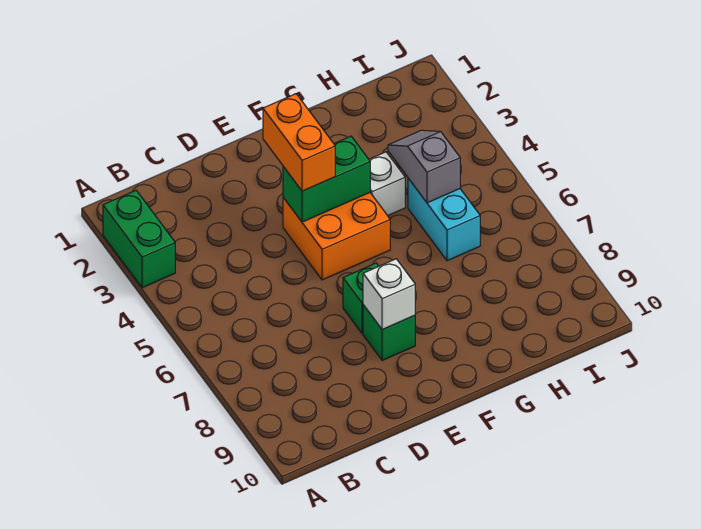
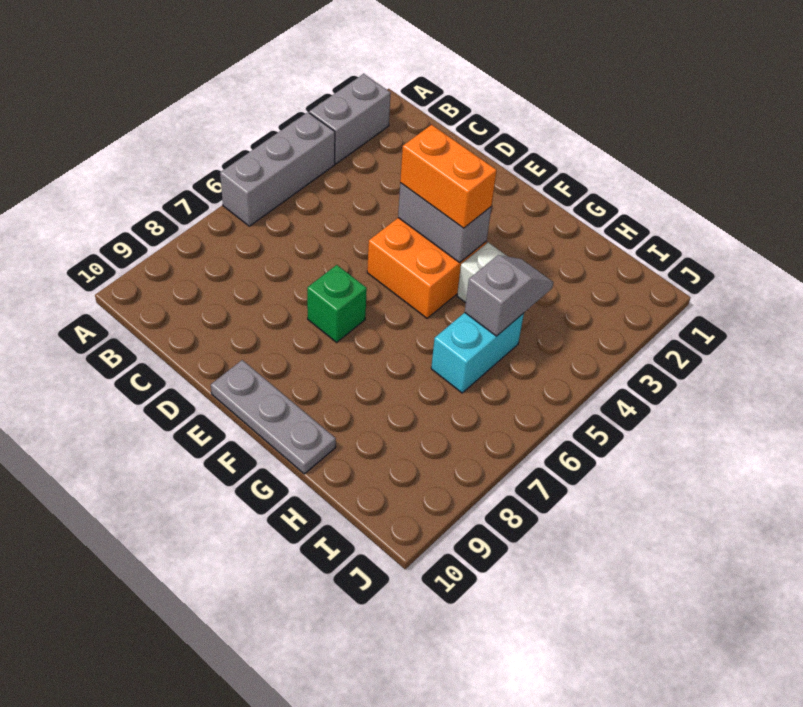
green brick A2:A3 level 1 -> grey brick A2:A3 level 1
none -> grey brick A4:A6 level 1
orange brick E3:E4 level 3 -> orange brick E4:F4 level 3
green brick E4:F4 level 2 -> grey brick E4:F4 level 2
green brick E8 level 1 -> none
white brick E8 level 2 -> none
none -> grey plate E10:G10 level 1

